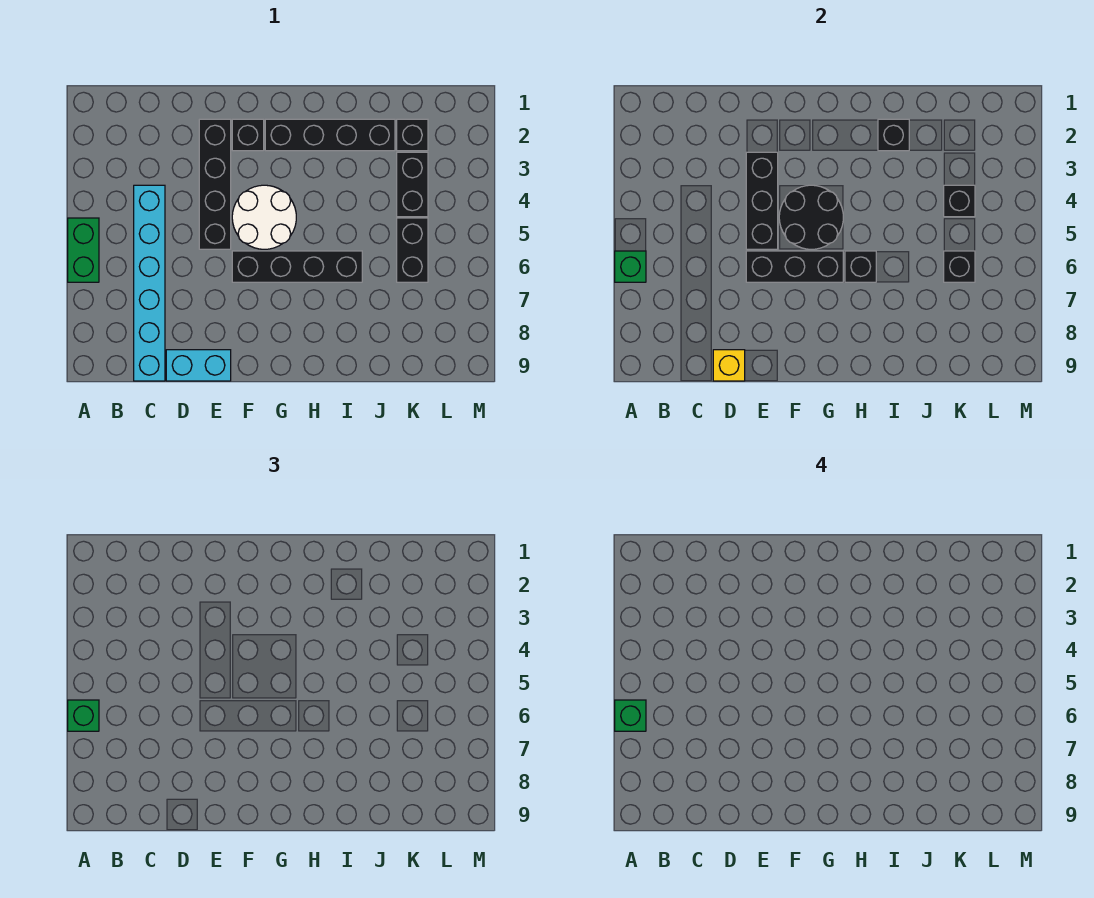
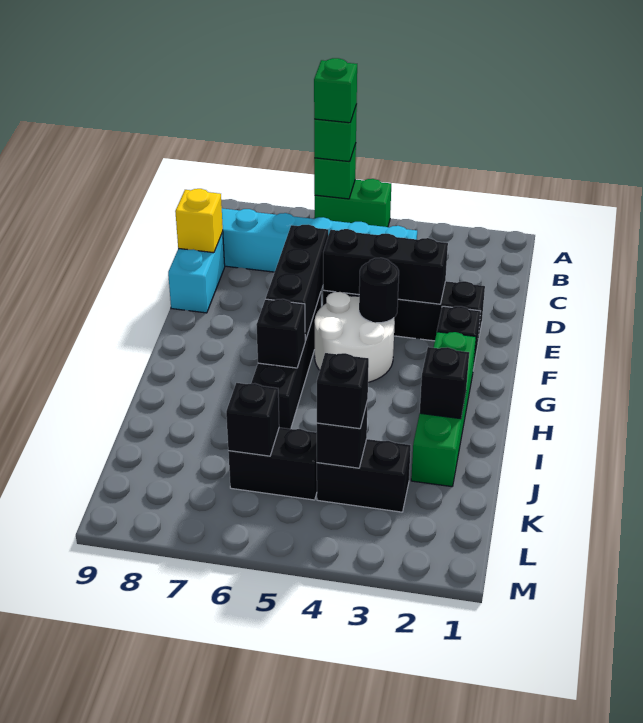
black round brick F4:G5 level 2 -> black round brick F4 level 2
black brick G2:J2 level 1 -> green brick G2:J2 level 1
black brick K2 level 1 -> black brick K4 level 3

